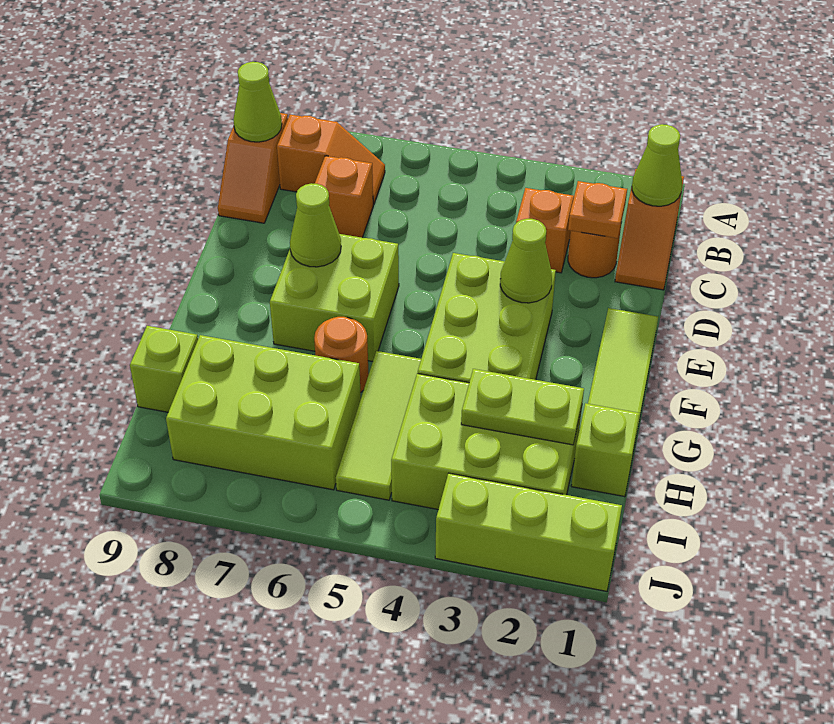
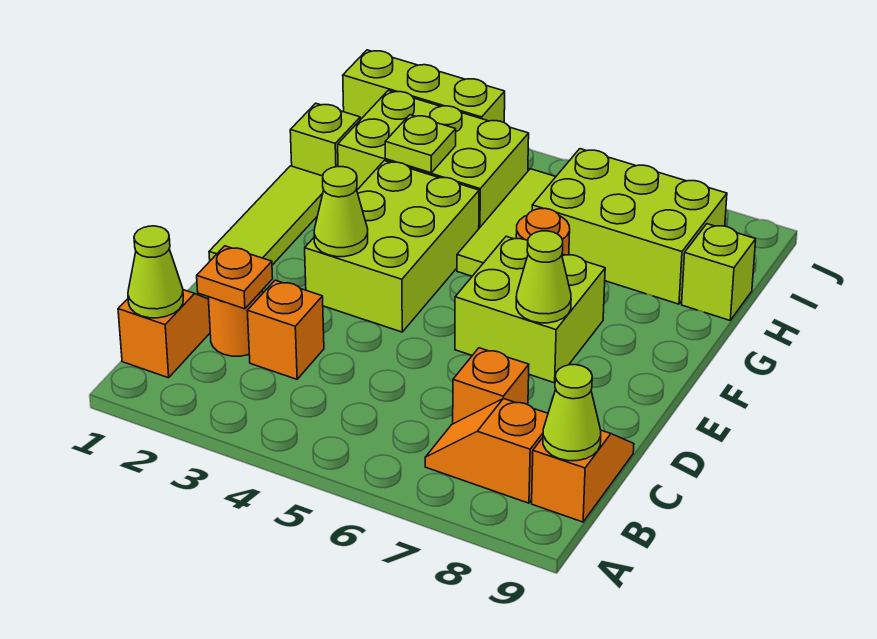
lime plate H2:H3 level 2 -> lime plate H3 level 2

